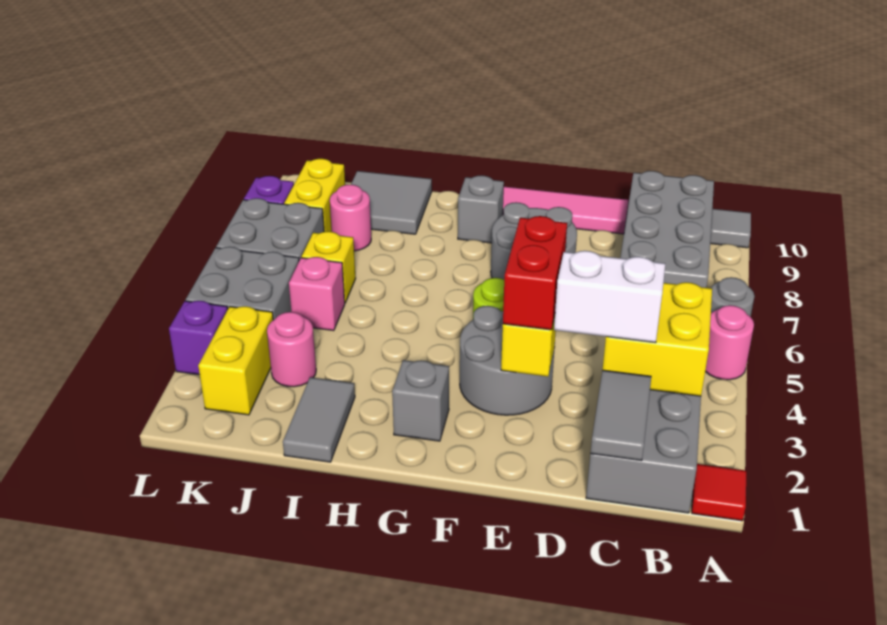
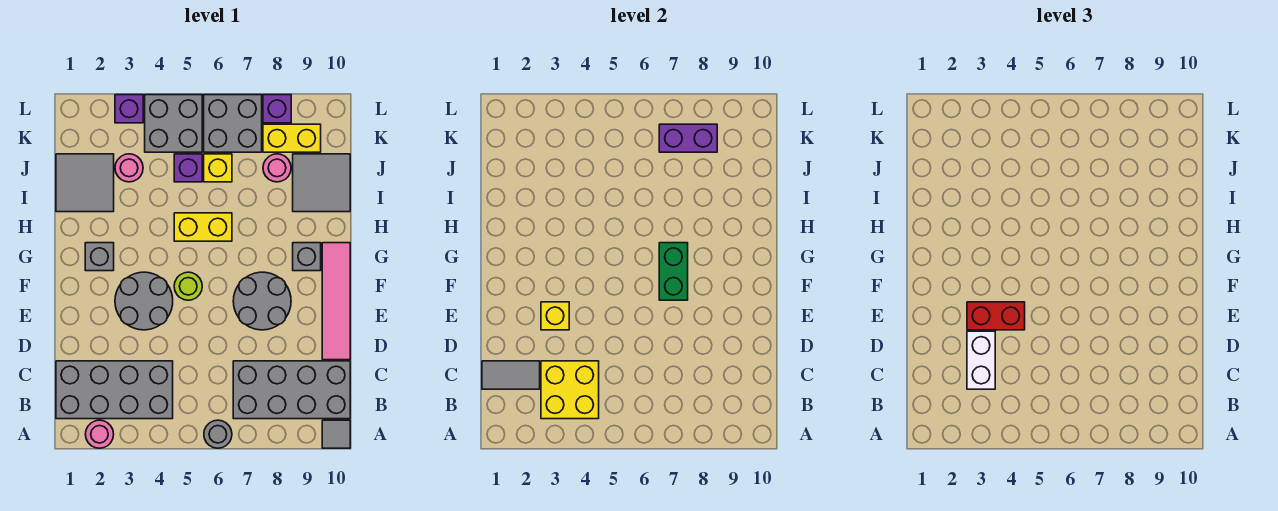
red tile A1 level 1 -> none
pink round brick A5 level 1 -> pink round brick A2 level 1
none -> green brick F7:G7 level 2
grey tile I1:I2 level 1 -> grey tile I1:J2 level 1
pink brick J5 level 1 -> purple brick J5 level 1
yellow brick K2:K3 level 1 -> yellow brick H5:H6 level 1
none -> purple brick K7:K8 level 2

